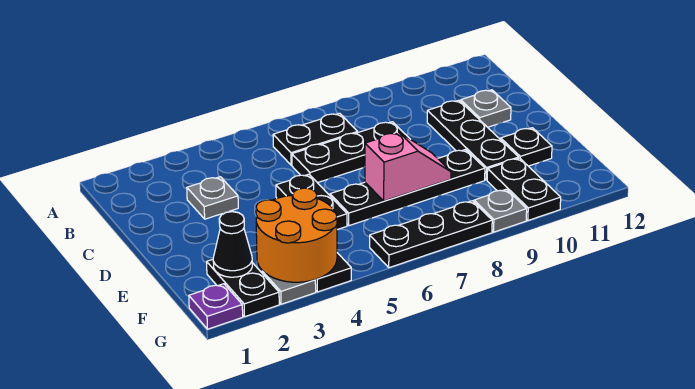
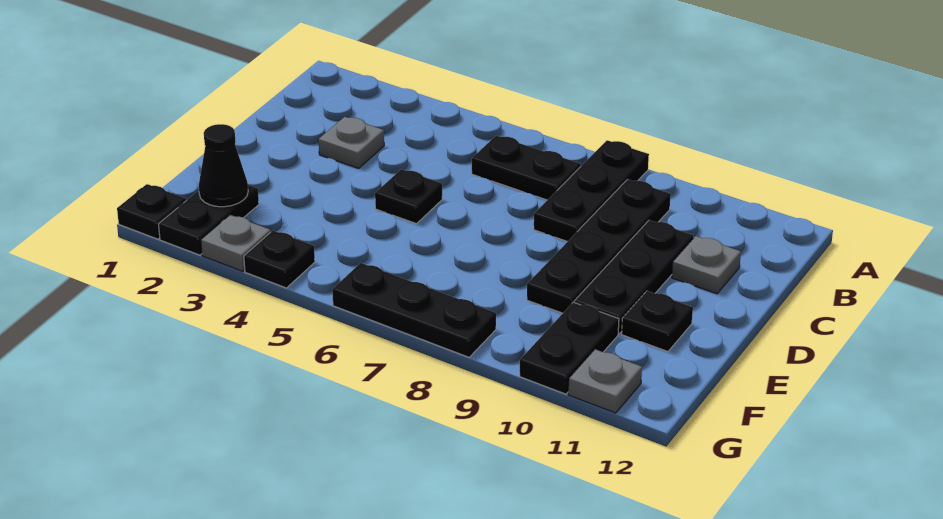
black plate C6:C8 level 1 -> black plate A8:C8 level 1
black plate D5:E5 level 1 -> black plate D5 level 1
black plate E6:E9 level 1 -> black plate B9:E9 level 1
pink slope E7:E8 level 2 top 7 -> none
orange round brick F3:G4 level 2 -> none
purple plate G1 level 1 -> black plate G1 level 1
grey plate G9 level 1 -> grey plate G11 level 1

